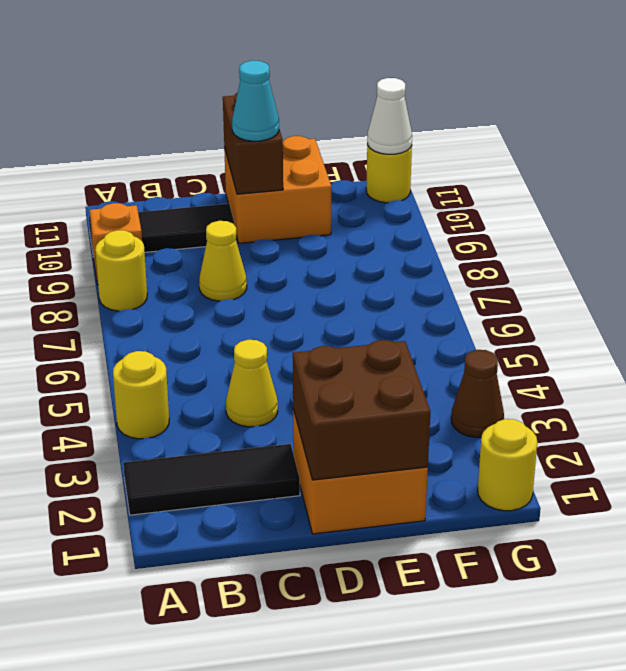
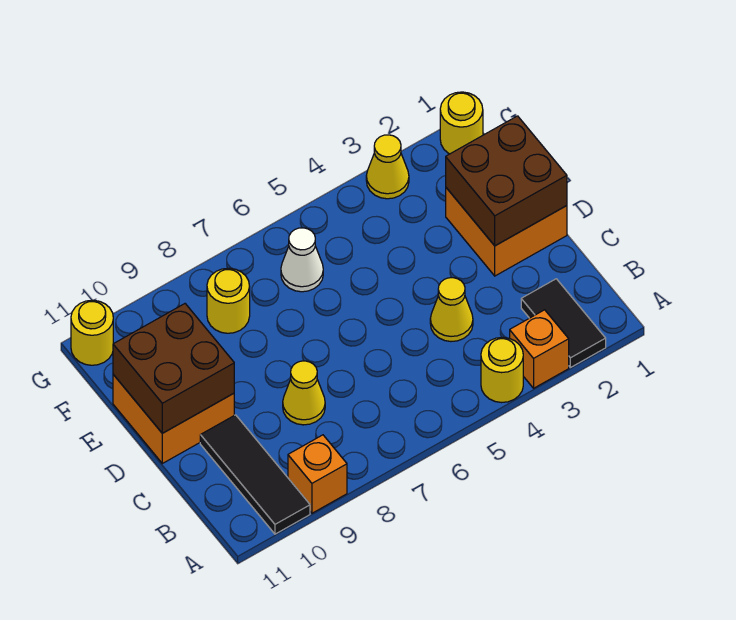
black tile A2:C2 level 1 -> black tile A2:B2 level 1
none -> orange brick A3 level 1
yellow round brick A8 level 1 -> yellow round brick F8 level 1
brown brick D10:D11 level 2 -> brown brick D10:E11 level 2
cyan cone D10 level 3 -> none
brown cone G3 level 1 -> yellow cone G3 level 1
white cone G11 level 2 -> white cone F6 level 1

